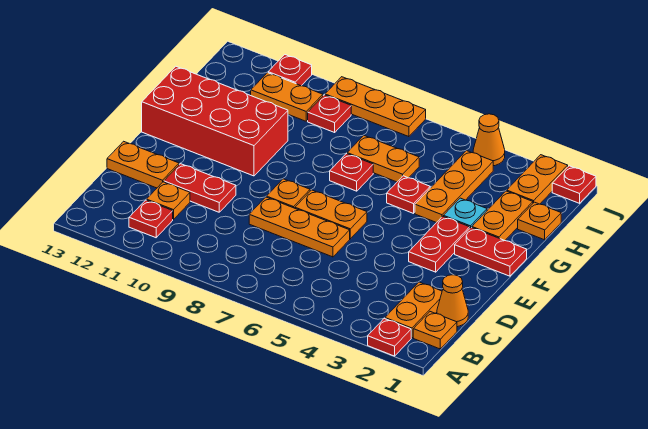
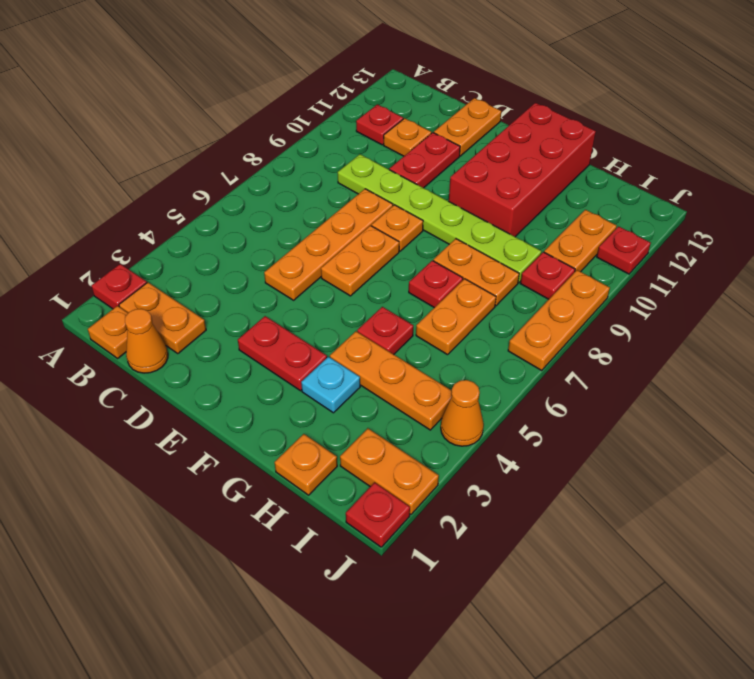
none -> lime plate C9:H9 level 1
orange plate D6:D8 level 1 -> orange plate D5:D8 level 1
red plate F1:F2 level 1 -> none
orange plate G2:H2 level 1 -> orange plate G8:H8 level 1

